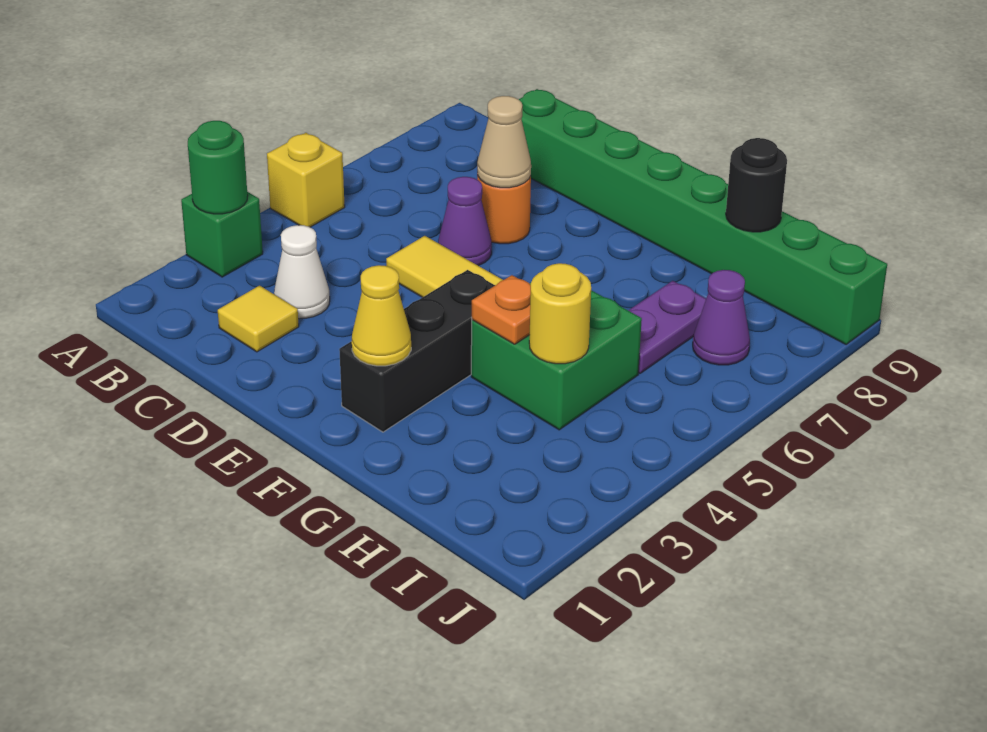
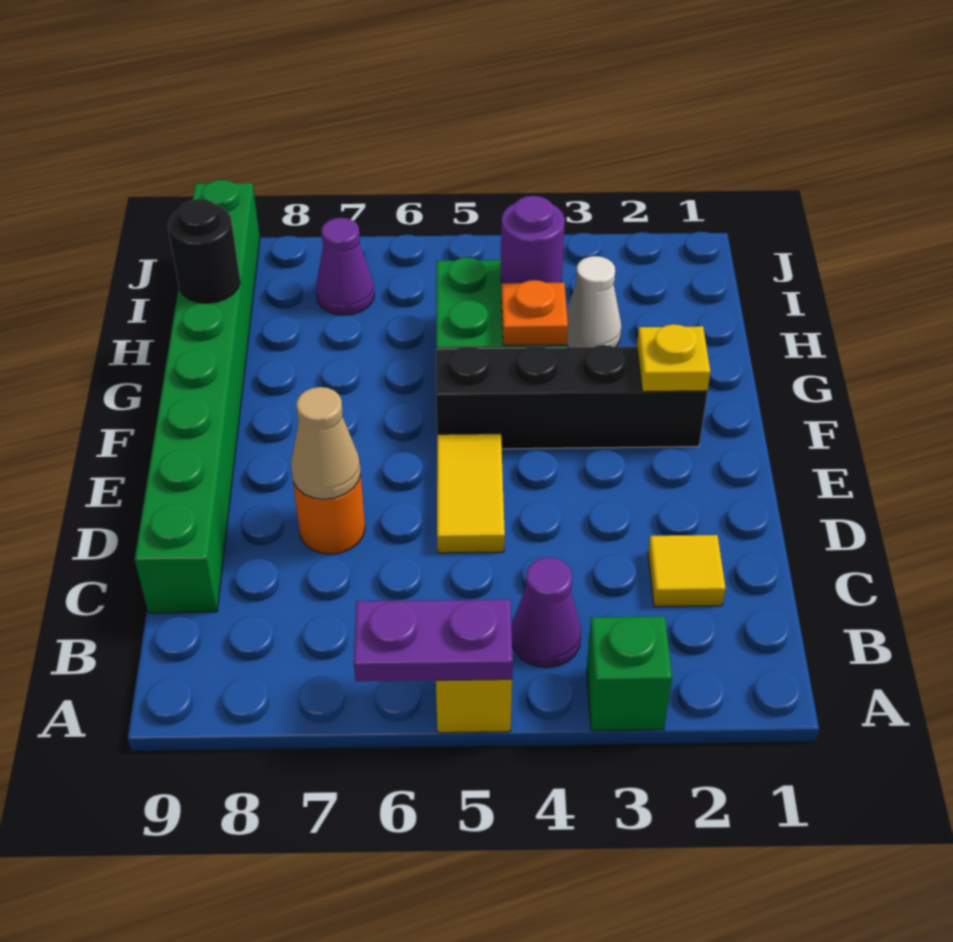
green round brick A3 level 2 -> none
white cone C3 level 1 -> white cone H3 level 1
purple cone D6 level 1 -> purple cone B4 level 1
black brick F2:F4 level 1 -> black brick F2:F5 level 1
yellow cone F2 level 2 -> yellow plate F2 level 2
yellow round brick H4 level 2 -> purple round brick H4 level 2
purple plate H6:H7 level 1 -> purple plate A5:A6 level 2

